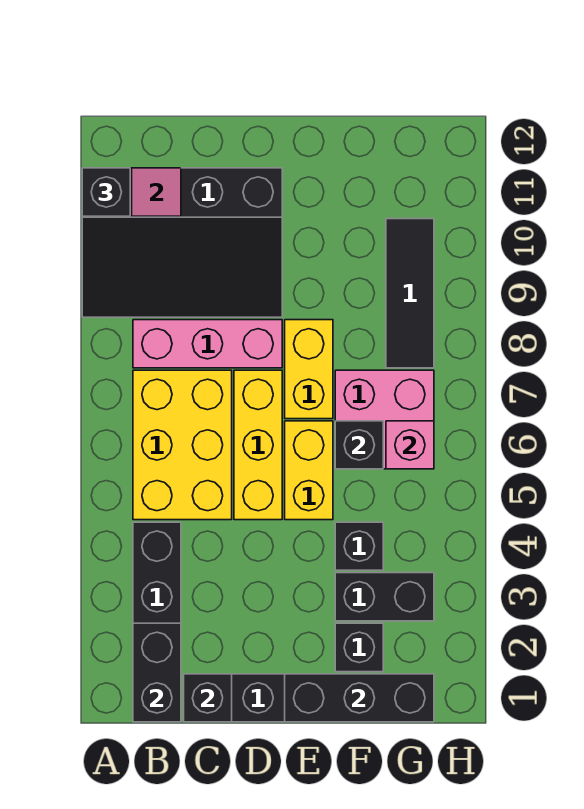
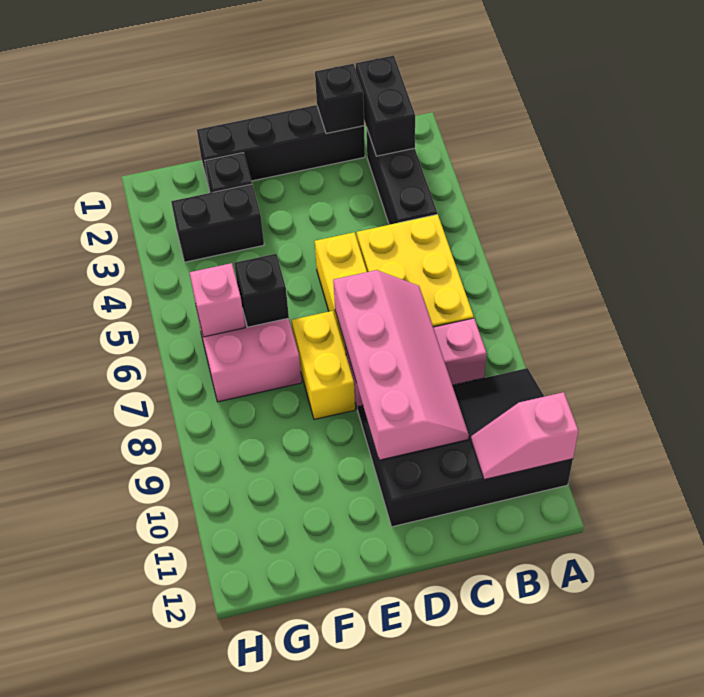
black brick A11 level 3 -> none
none -> pink slope C7:D10 level 2 top D
black brick E1:G1 level 2 -> none
yellow brick E5:E6 level 1 -> none
black brick F4 level 1 -> none
black tile G8:G10 level 1 -> none

